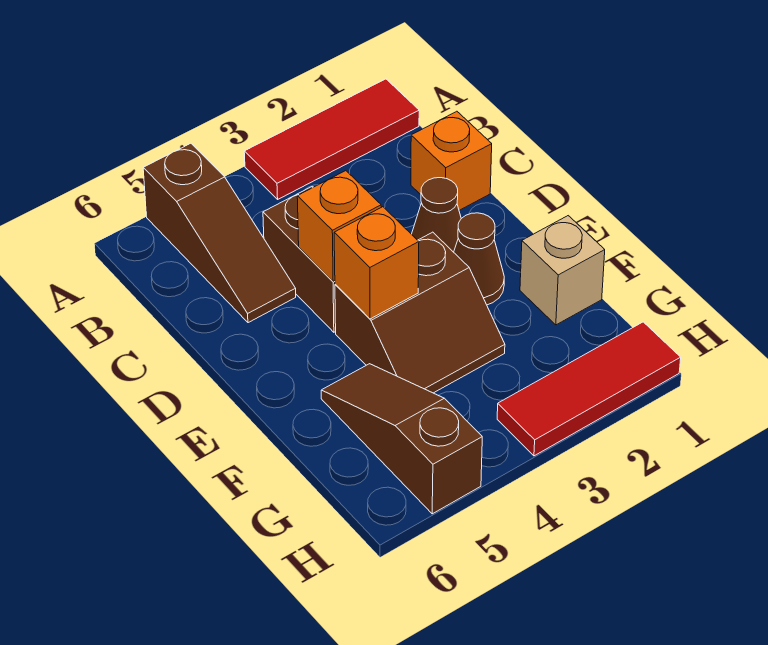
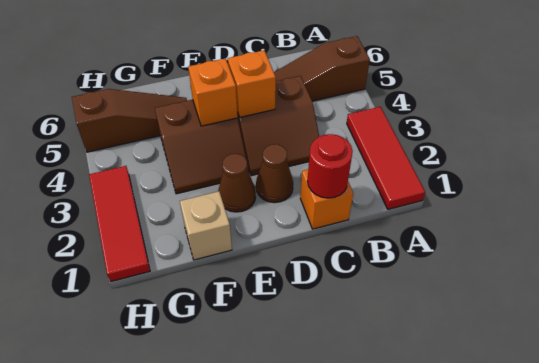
none -> red round brick C1 level 2
brown slope E3:F4 level 1 top E -> brown slope E3:F4 level 1 top 4

